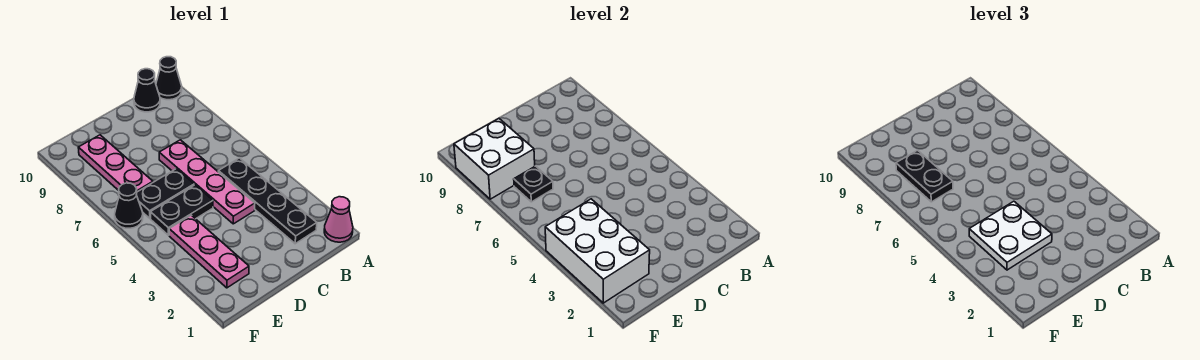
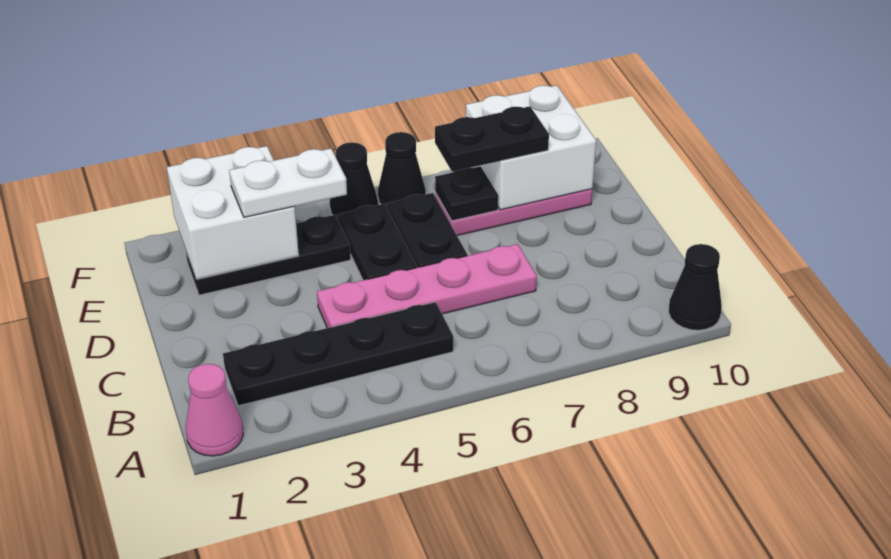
black cone B10 level 1 -> black cone F5 level 1
white plate D3:E4 level 3 -> white plate E3:E4 level 3
pink plate E2:E4 level 1 -> black plate E2:E4 level 1
white brick E2:F4 level 2 -> white brick E2:F3 level 2

